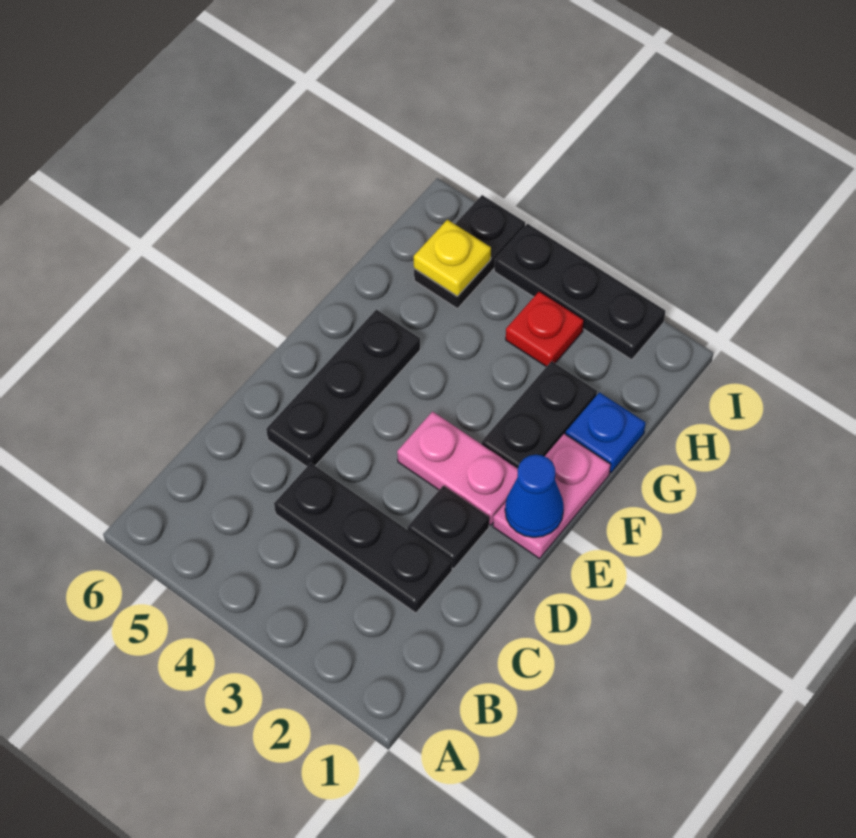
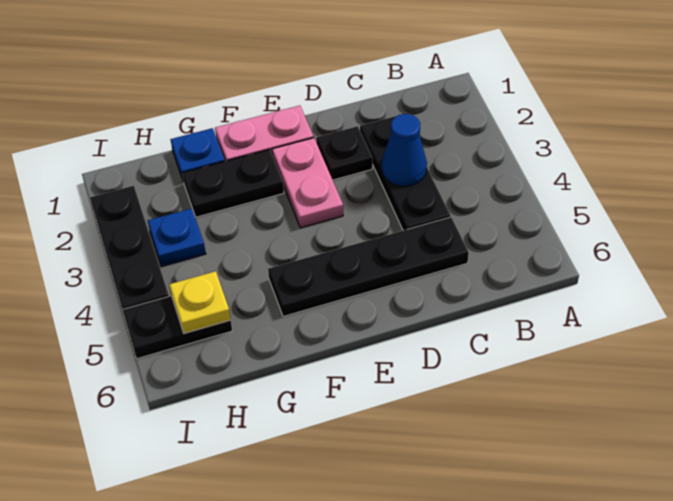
black plate D5:F5 level 1 -> black plate C5:F5 level 1
blue cone E1 level 2 -> blue cone C3 level 2
red plate H3 level 1 -> blue plate H3 level 1

